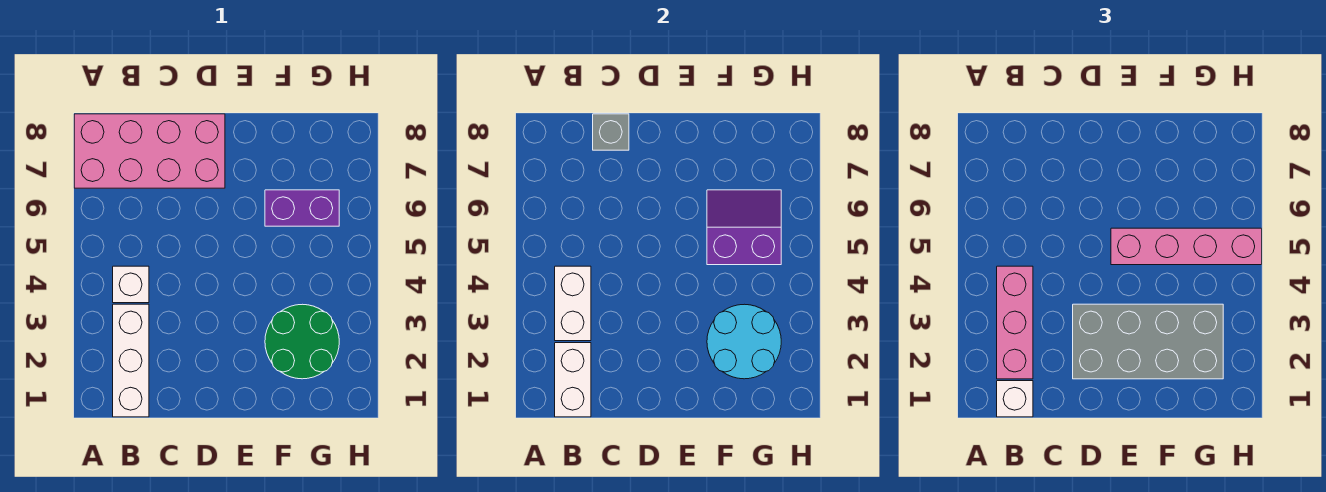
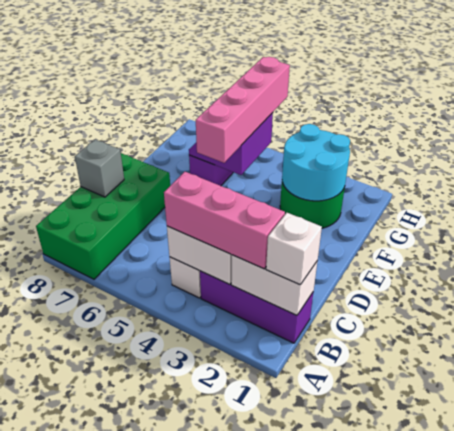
pink brick A7:D8 level 1 -> green brick A7:D8 level 1
white brick B1:B3 level 1 -> purple brick B1:B3 level 1
grey brick D2:G3 level 3 -> none

